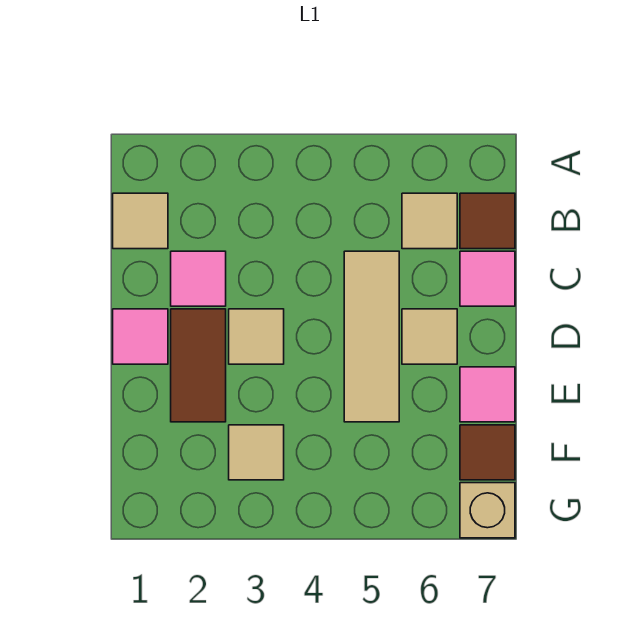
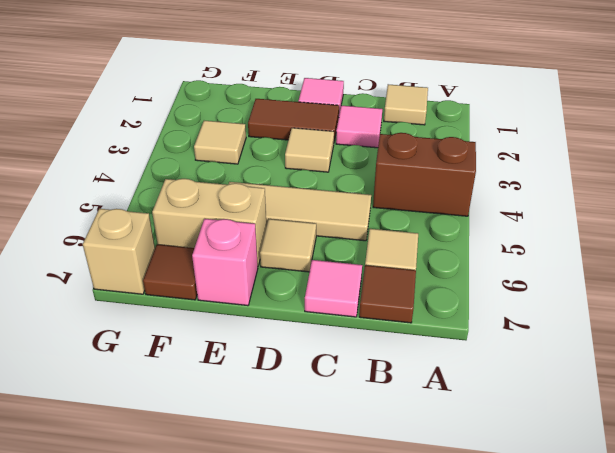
none -> brown brick A4:B4 level 1
none -> tan brick E6:F6 level 1
pink tile E7 level 1 -> pink brick E7 level 1

